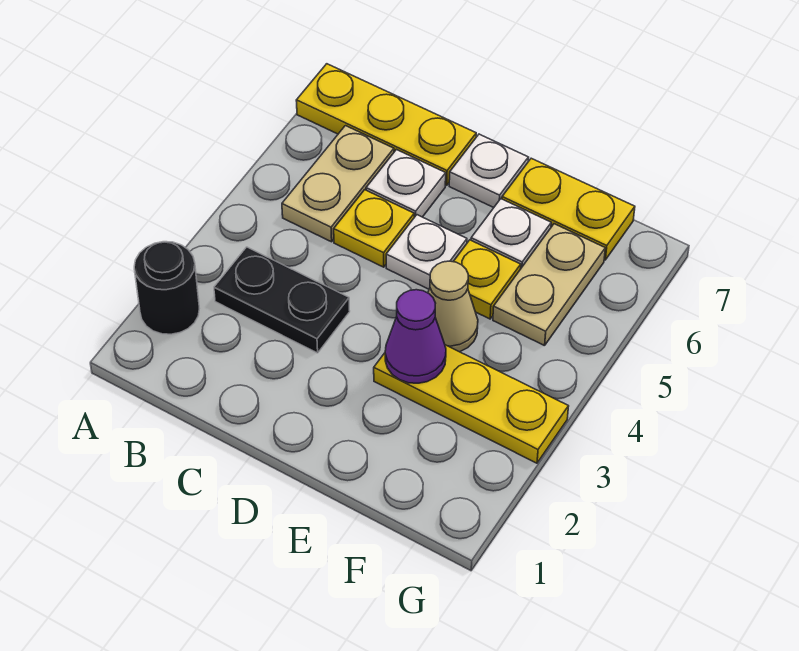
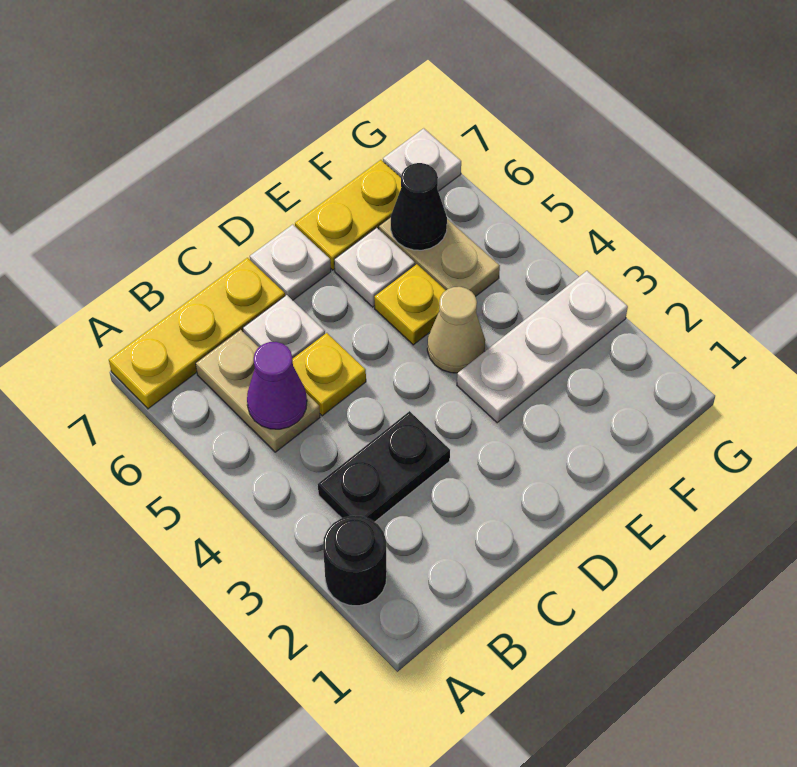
white plate D5 level 1 -> white plate G7 level 1
yellow plate E3:G3 level 1 -> white plate E3:G3 level 1
purple cone E3 level 2 -> purple cone B5 level 2
none -> black cone F6 level 2

